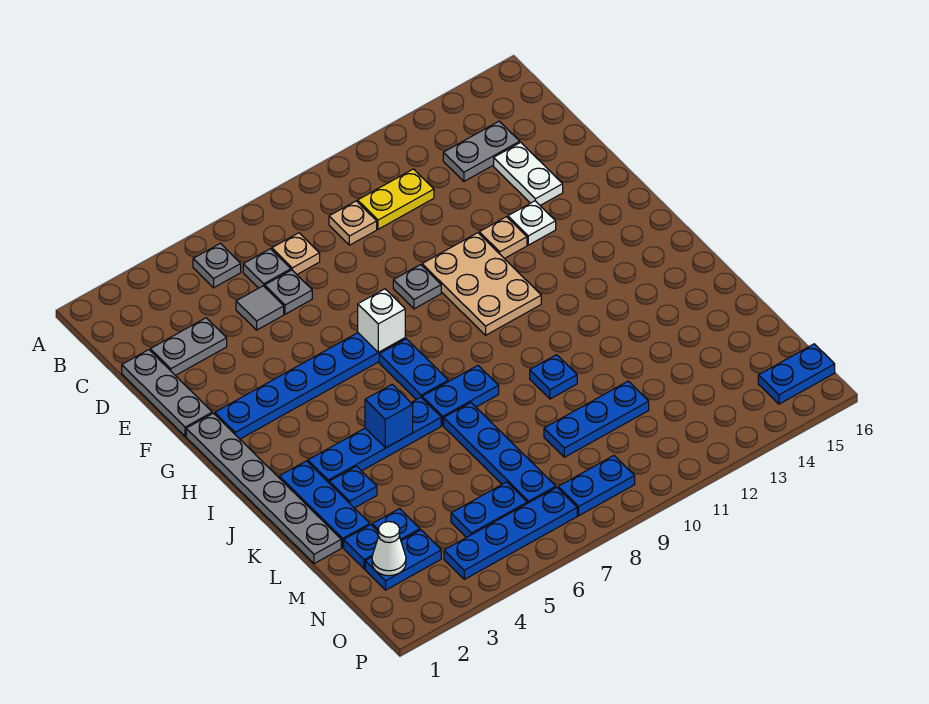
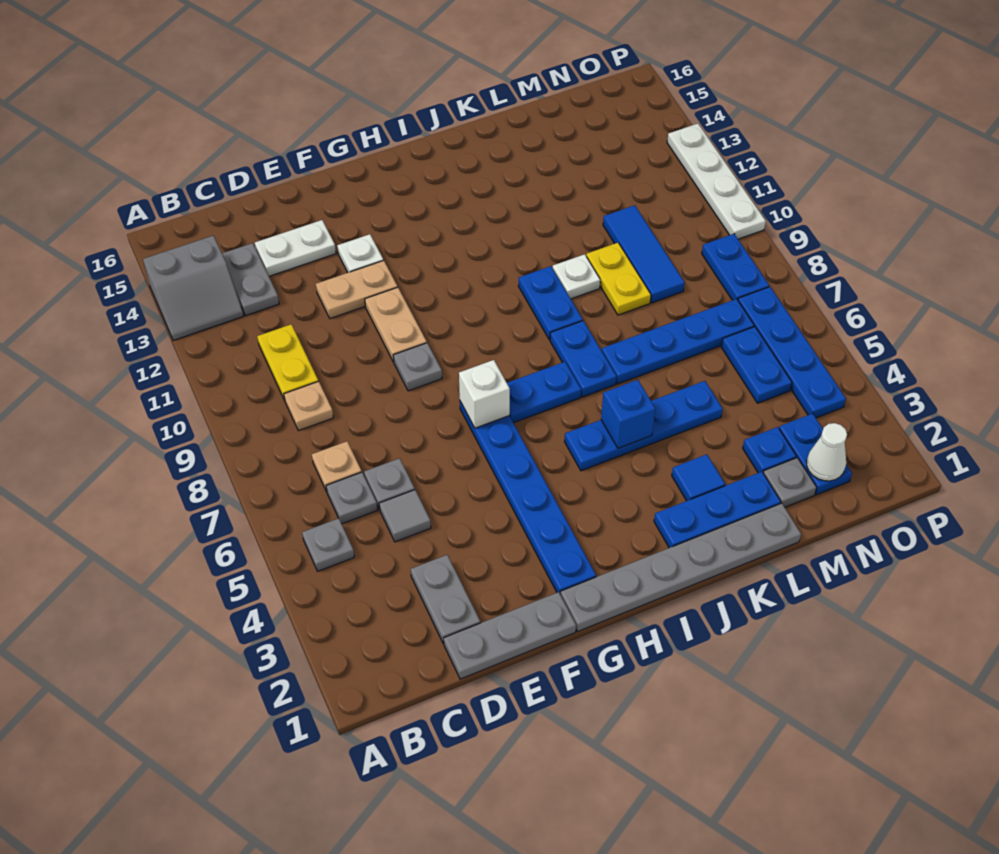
none -> grey slope A13:B14 level 1 top 14
tan plate F10:H11 level 1 -> tan plate F10:F11 level 1
tan plate F12 level 1 -> tan plate E12:F12 level 1
blue plate J3:J6 level 1 -> blue plate I5:L5 level 1
blue plate K3 level 1 -> blue tile K3 level 1
blue plate K10 level 1 -> white plate K10 level 1
none -> yellow plate L9:L10 level 1
blue plate M2 level 1 -> grey plate M2 level 1
blue plate M9:M11 level 1 -> blue tile M9:M11 level 1
blue plate O15:O16 level 1 -> blue plate J9:J10 level 1
none -> white plate P10:P13 level 1

